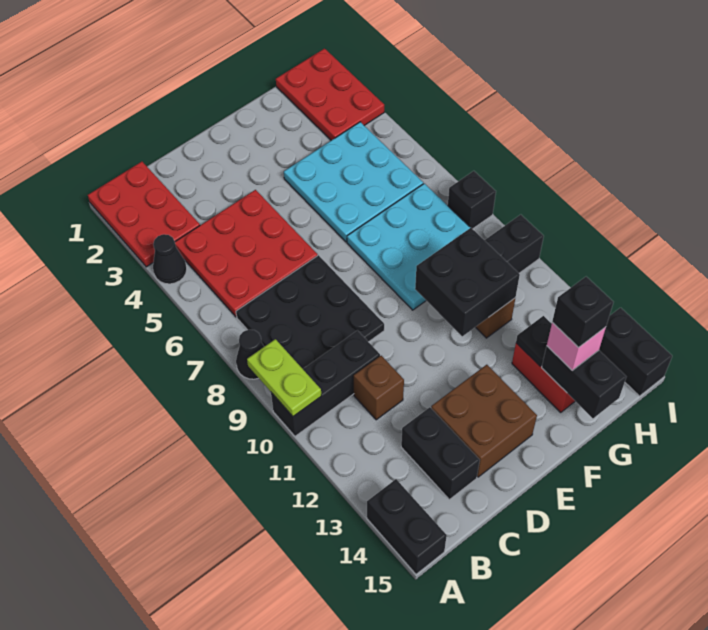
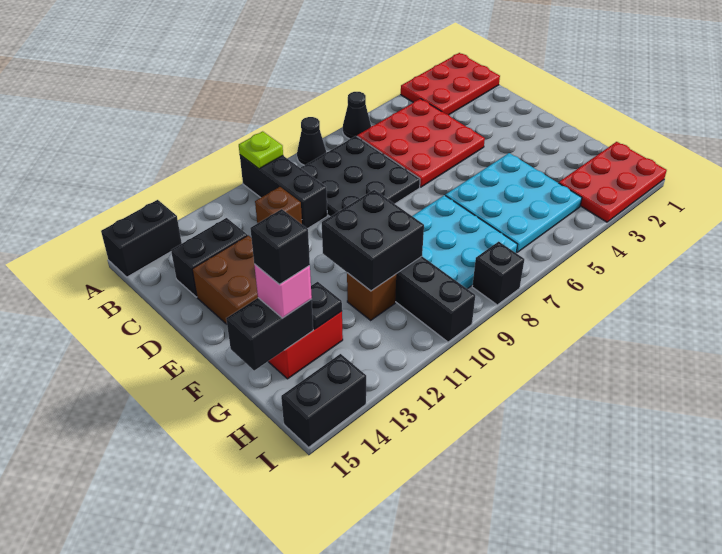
black cone A4 level 1 -> black cone A6 level 1
lime plate A9:A10 level 2 -> lime plate A10 level 2

